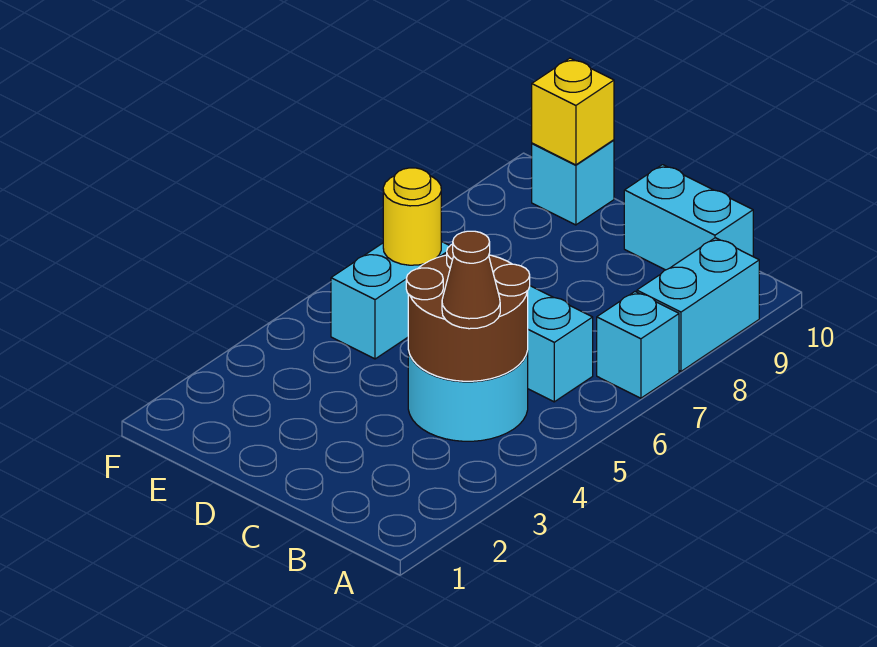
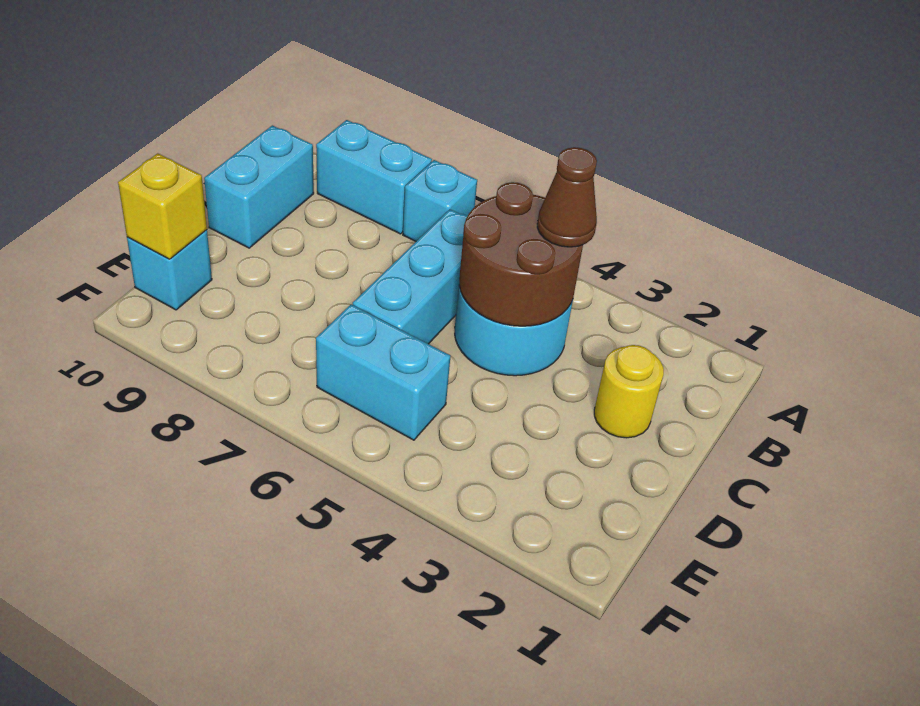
yellow round brick E6 level 2 -> yellow round brick C2 level 1

